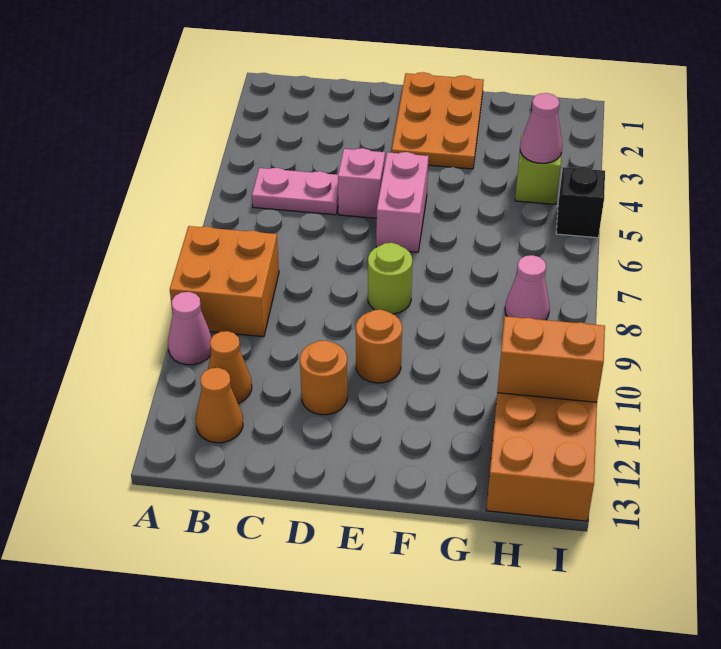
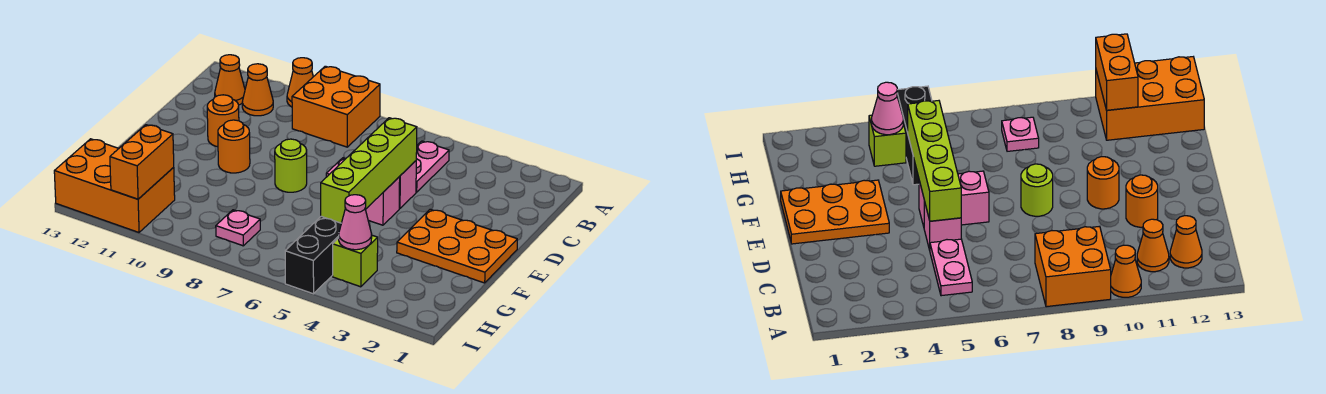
pink cone A10 level 1 -> orange cone A10 level 1
none -> lime brick D5:G5 level 2
pink cone H8 level 1 -> pink plate H8 level 1
black brick I5 level 1 -> black brick G5:I5 level 1

